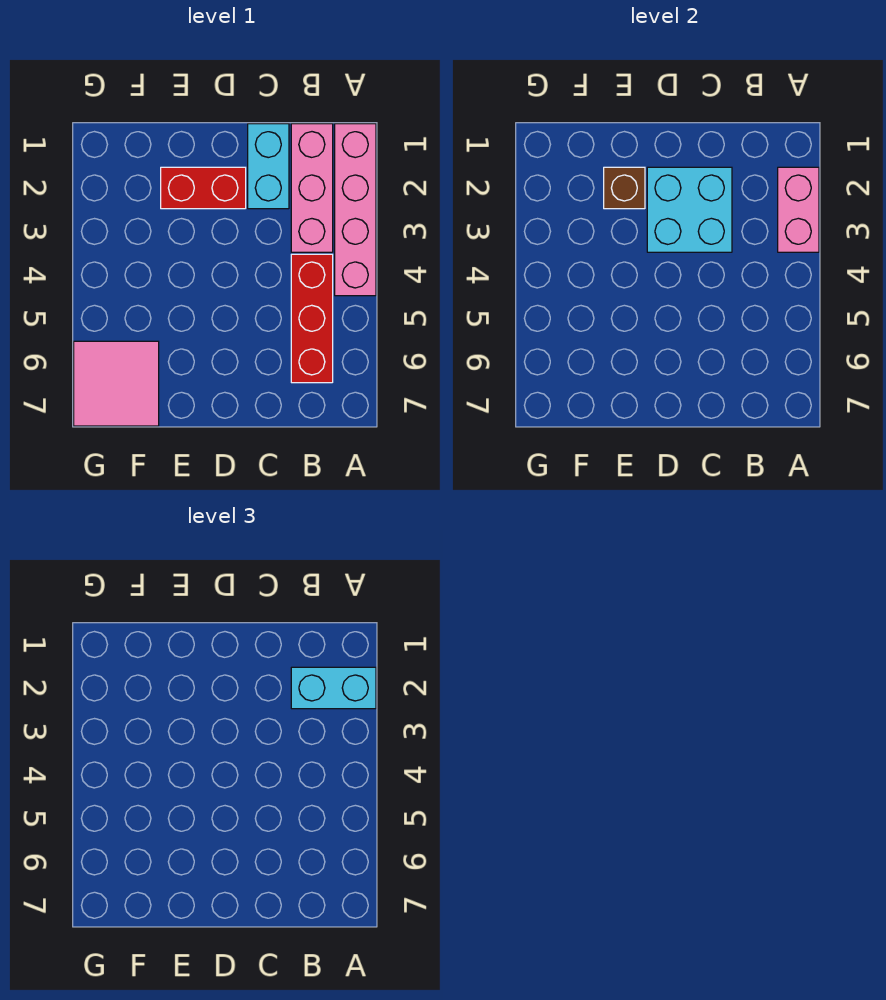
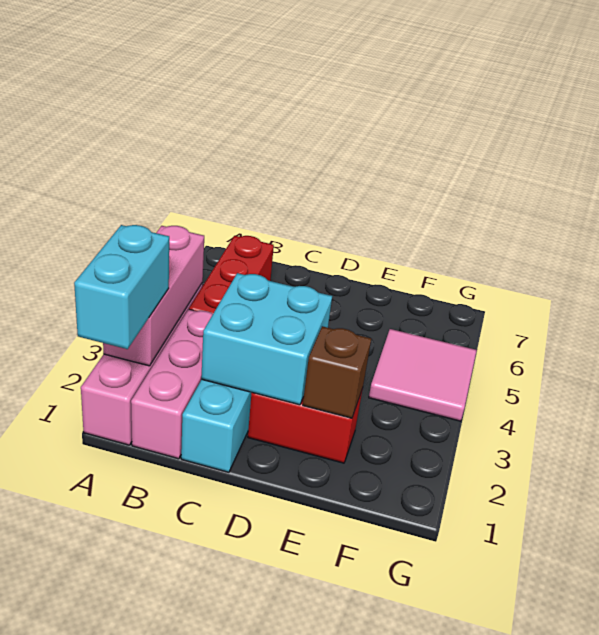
pink brick A2:A3 level 2 -> pink brick A2:A4 level 2
cyan brick A2:B2 level 3 -> cyan brick A1:A2 level 3
pink tile F6:G7 level 1 -> pink tile F4:G5 level 1

